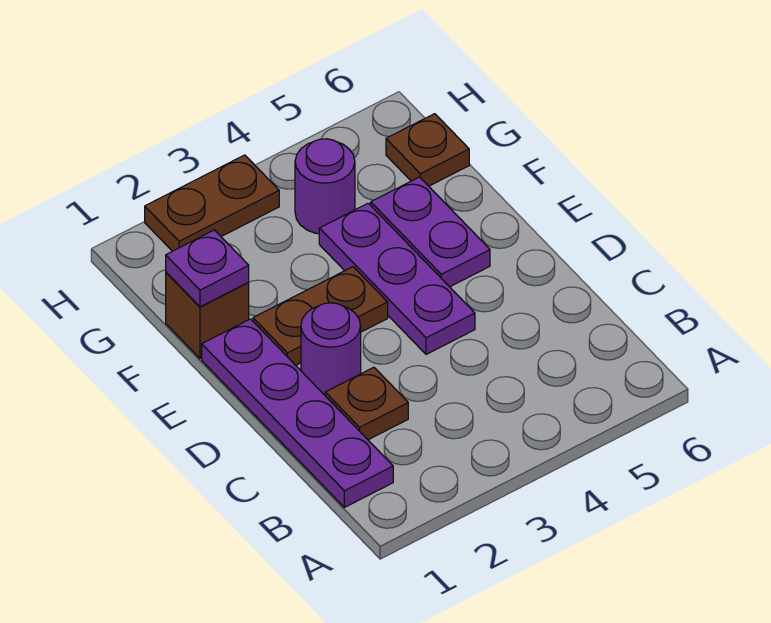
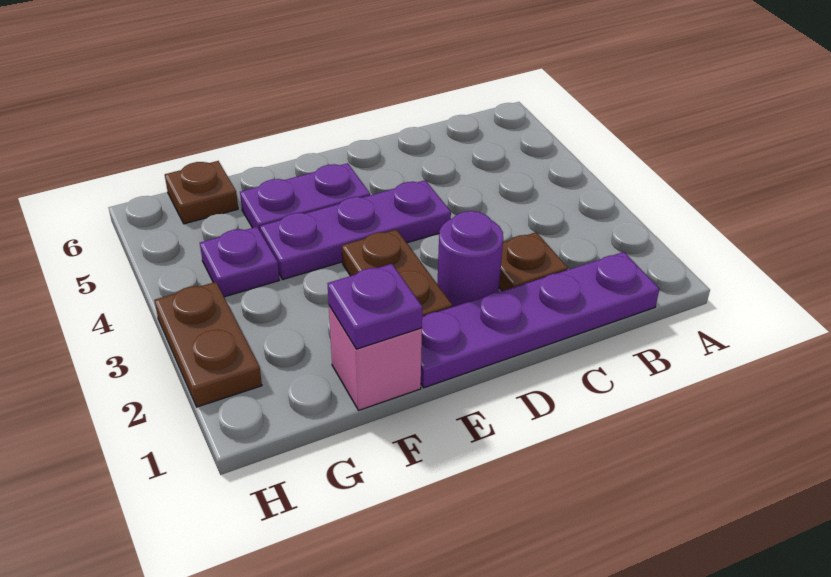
brown brick F1 level 1 -> pink brick F1 level 1
purple round brick G4 level 1 -> purple plate G4 level 1

